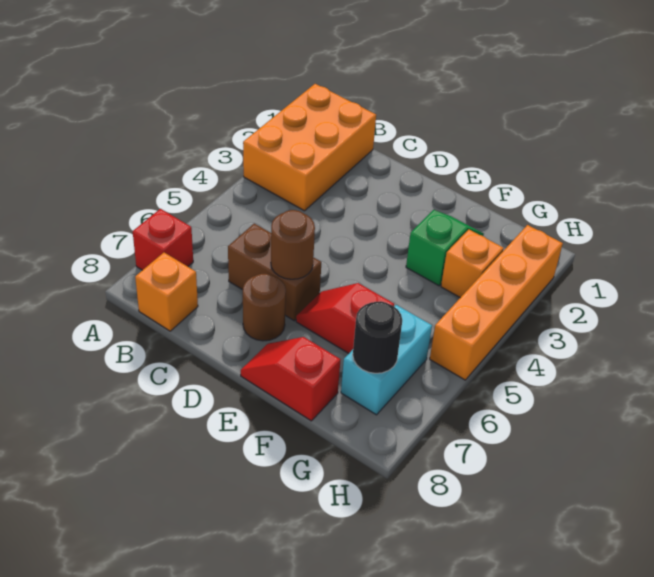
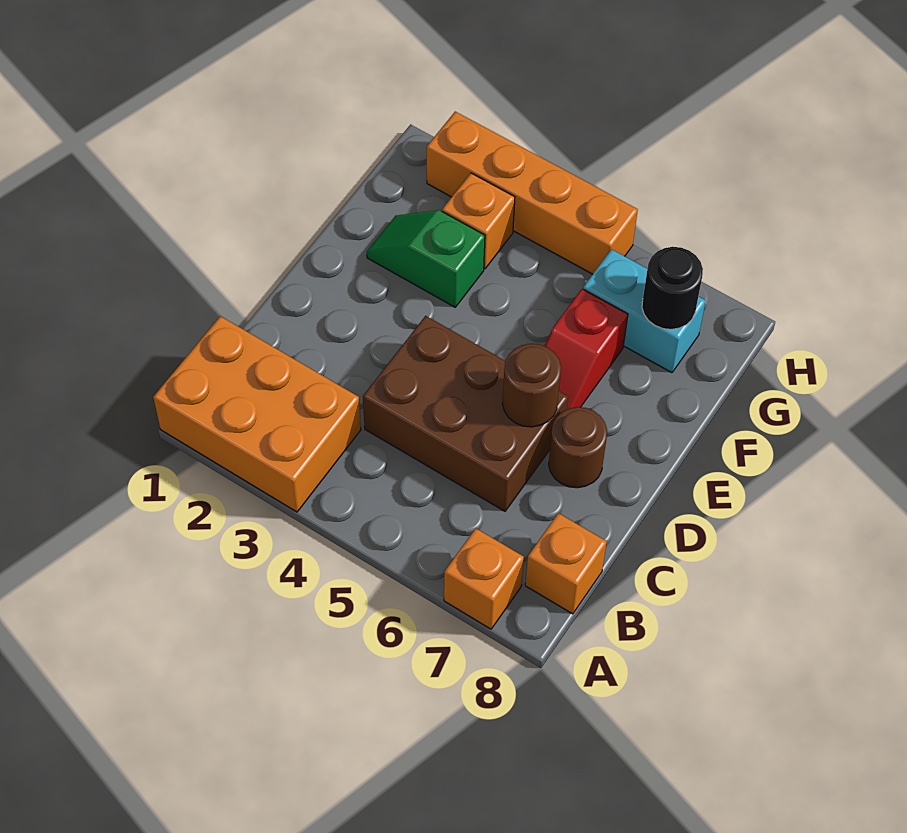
red brick A7 level 1 -> orange brick A7 level 1
brown brick C6:D6 level 1 -> brown brick C4:D6 level 1
red slope E8:F8 level 1 top F -> none

